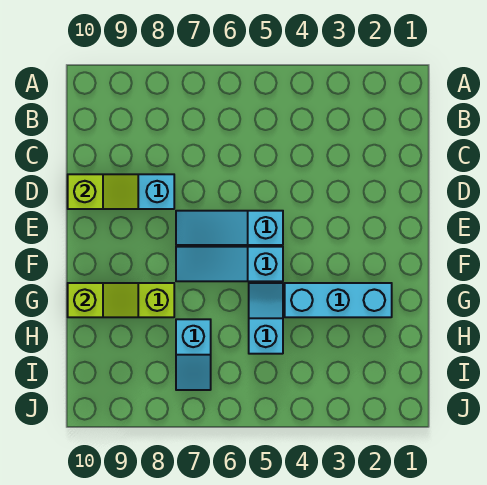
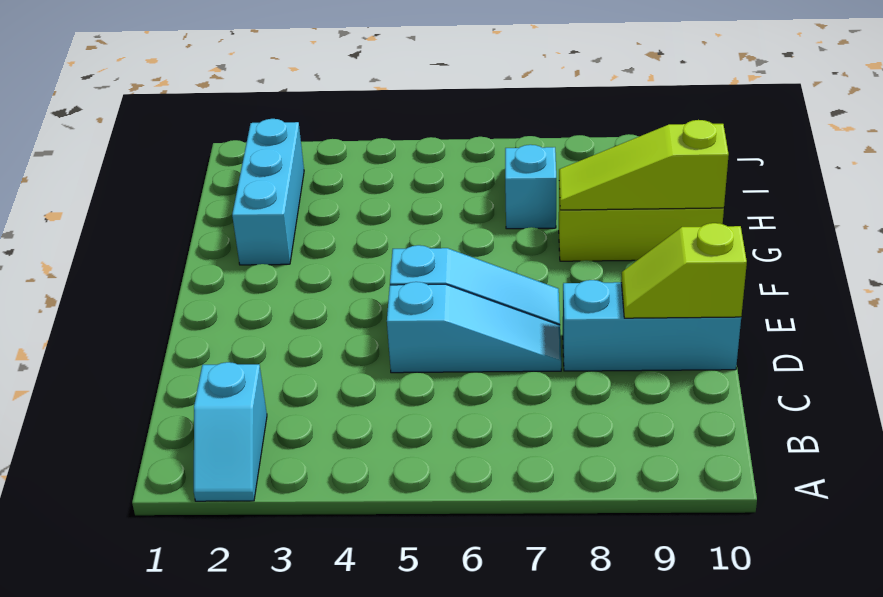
cyan slope F5:F7 level 1 top 5 -> cyan slope D5:D7 level 1 top 5
cyan brick G2:G4 level 1 -> cyan brick G2:I2 level 1
cyan slope G5:H5 level 1 top H -> cyan slope A2:B2 level 1 top B
lime slope G9:G10 level 2 top 10 -> lime slope G8:G10 level 2 top 10

